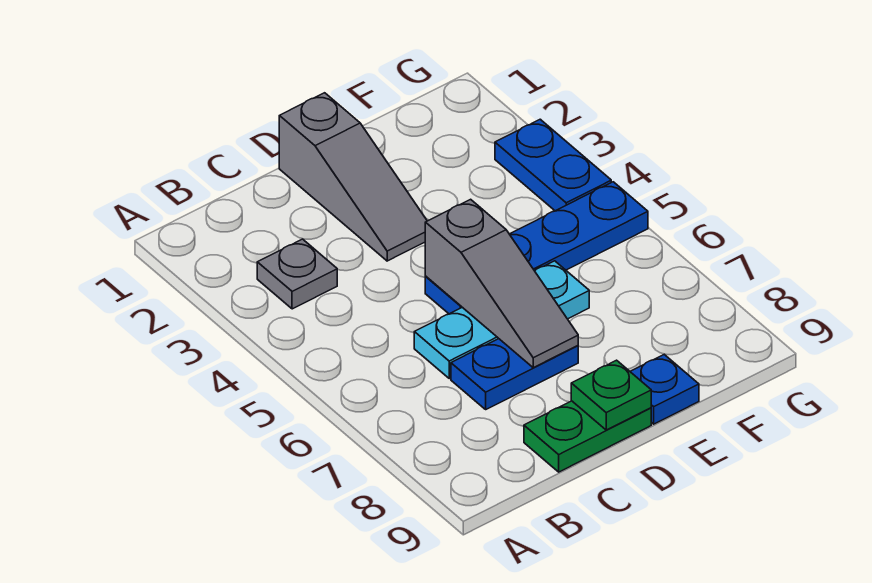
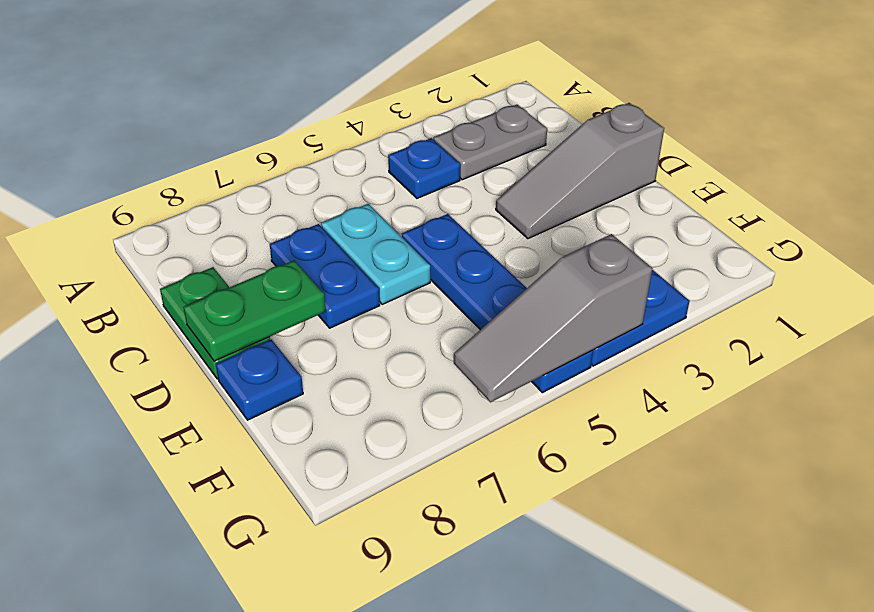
grey plate B3 level 1 -> grey plate B2:B3 level 1
none -> blue plate B4 level 1
cyan plate C6:E6 level 1 -> cyan plate C6:D6 level 1
grey slope D5:D7 level 2 top 5 -> grey slope G4:G6 level 2 top 4
green plate D9 level 2 -> green plate D8:D9 level 2

